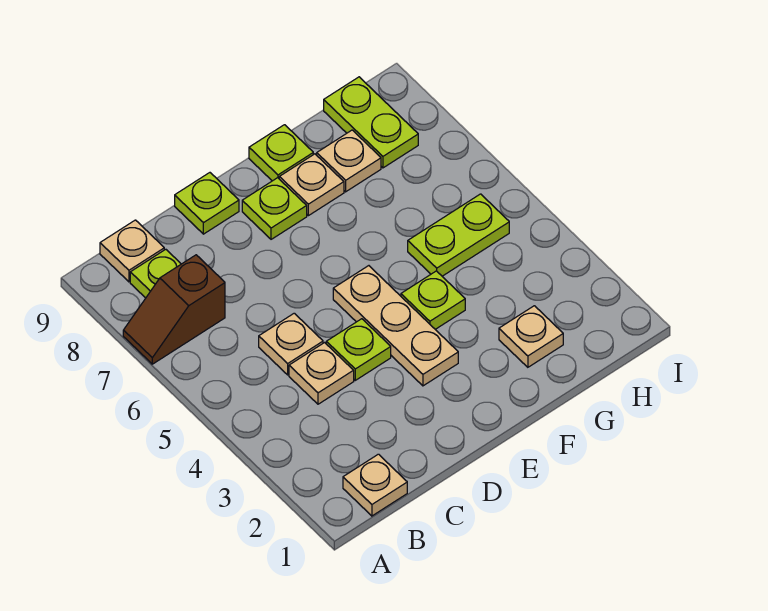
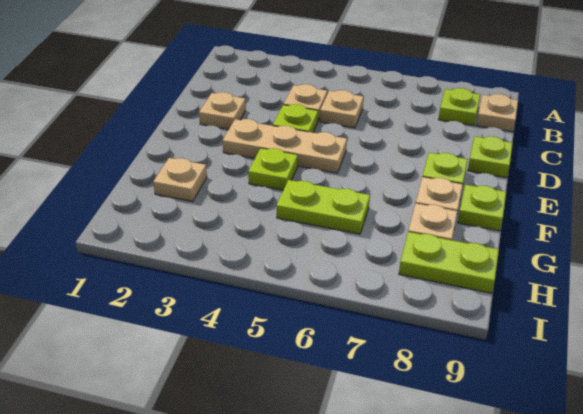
brown slope A7:B7 level 1 top B -> none
tan plate B1 level 1 -> tan plate D2 level 1
lime plate G5:H5 level 1 -> lime plate G5:G6 level 1

